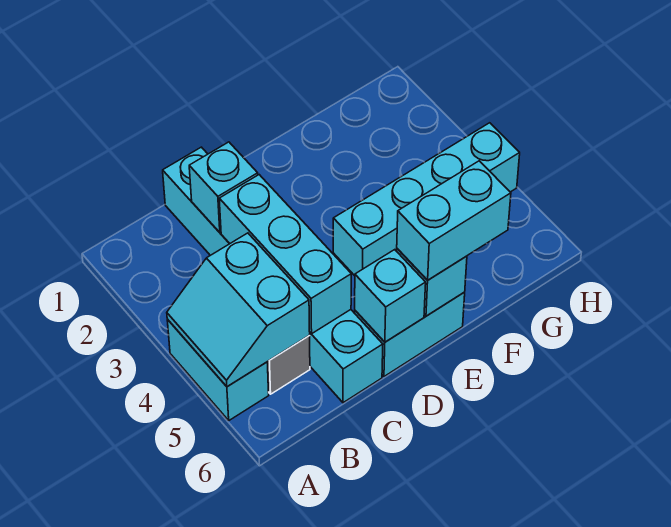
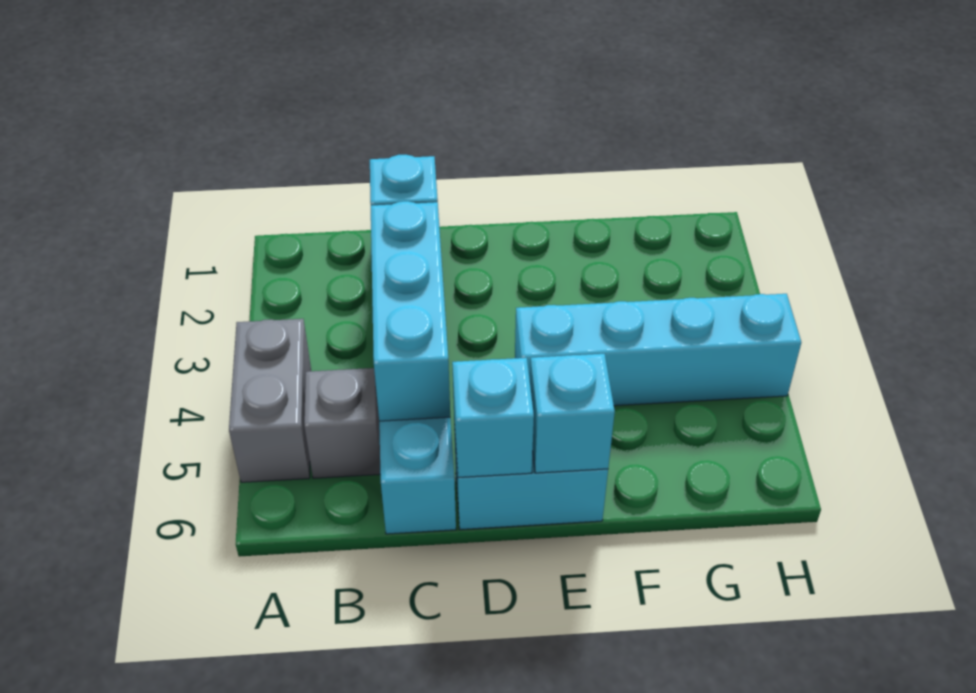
cyan brick A4:A5 level 1 -> grey brick A4:A5 level 1
cyan slope A4:B5 level 2 top B -> none
cyan brick E6:F6 level 3 -> none

